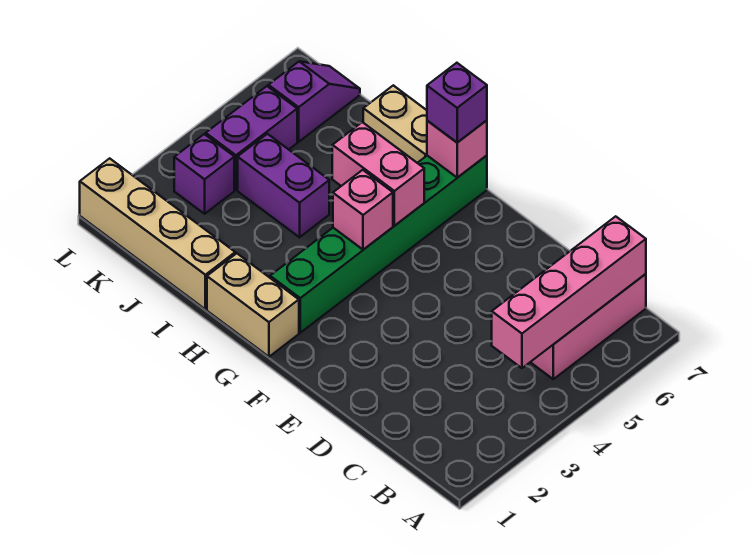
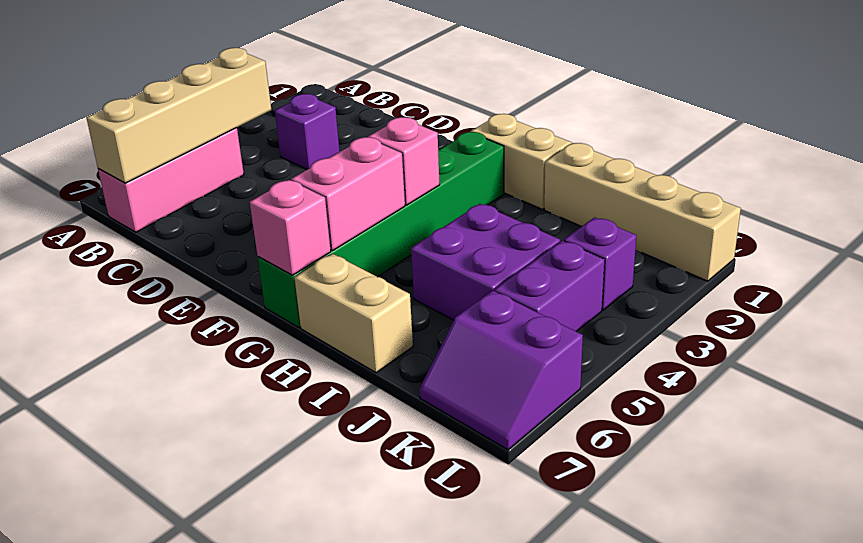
pink brick B4:B7 level 2 -> tan brick B4:B7 level 2
pink brick G5:H5 level 2 -> pink brick G5:G6 level 2
purple brick G7 level 3 -> purple brick C3 level 1
purple brick I4:J4 level 1 -> purple brick I4:J5 level 1
purple slope K6:K7 level 1 top 6 -> purple slope K6:L7 level 1 top 6

